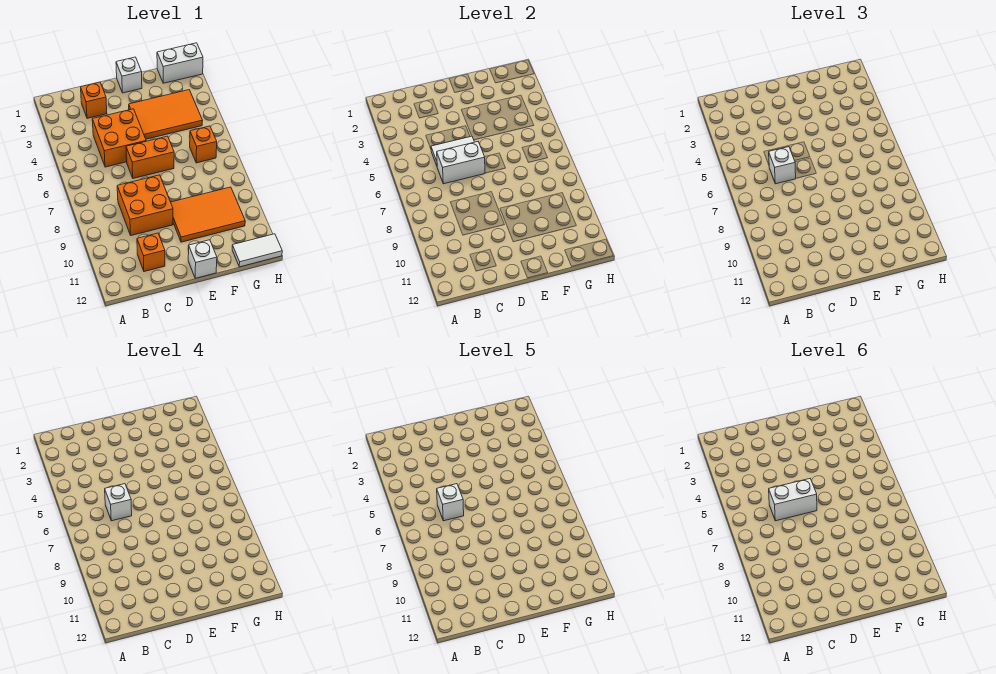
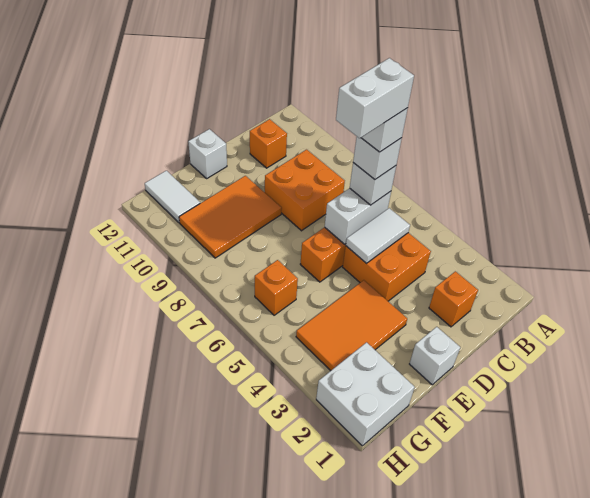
white brick G1:H1 level 1 -> white brick G1:H2 level 1
white tile G12:H12 level 1 -> white tile G11:G12 level 1

